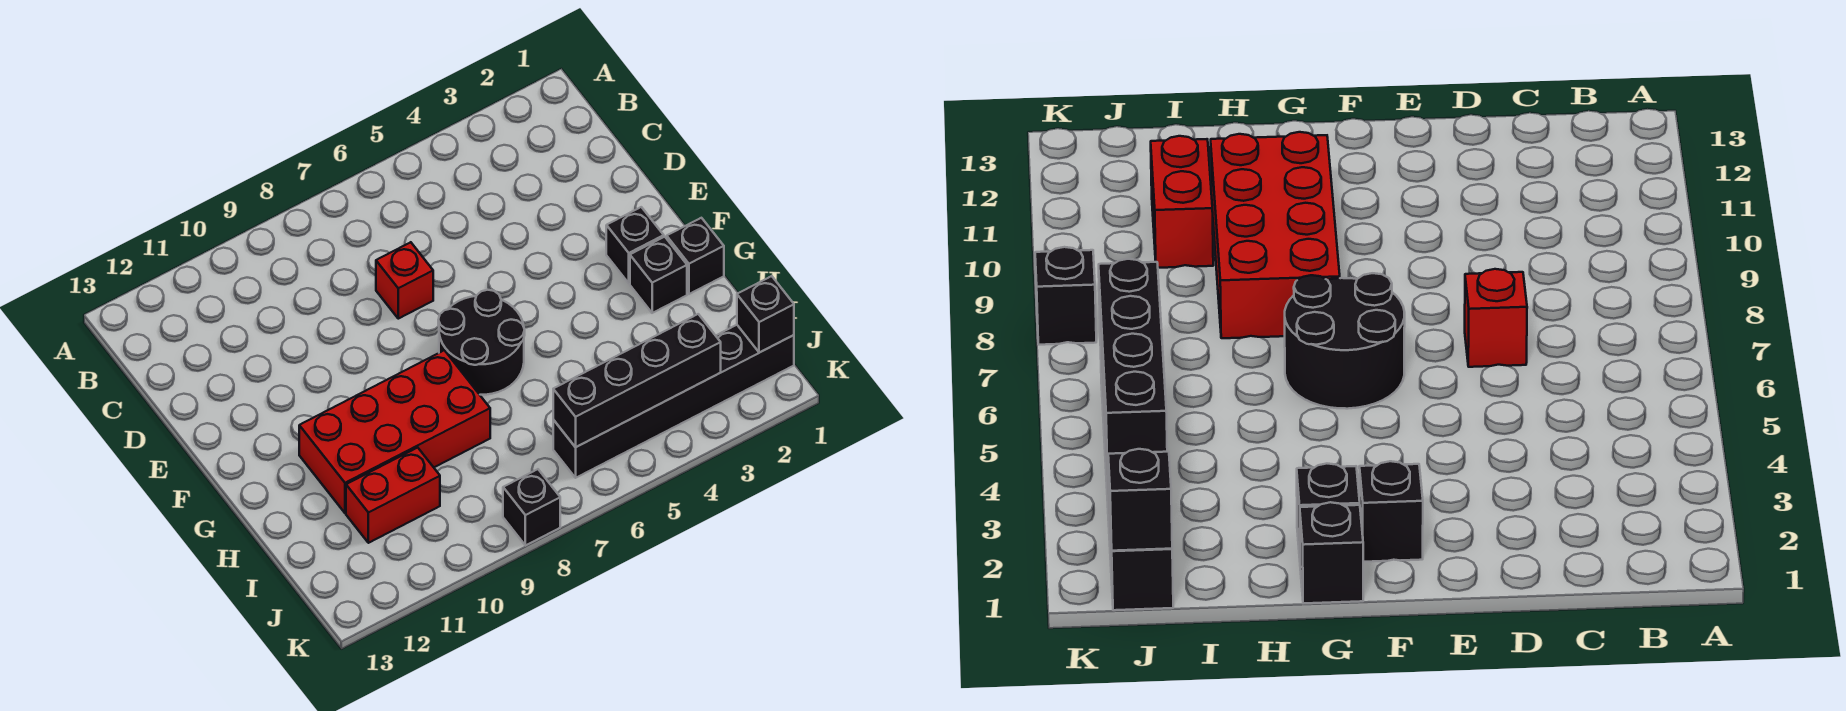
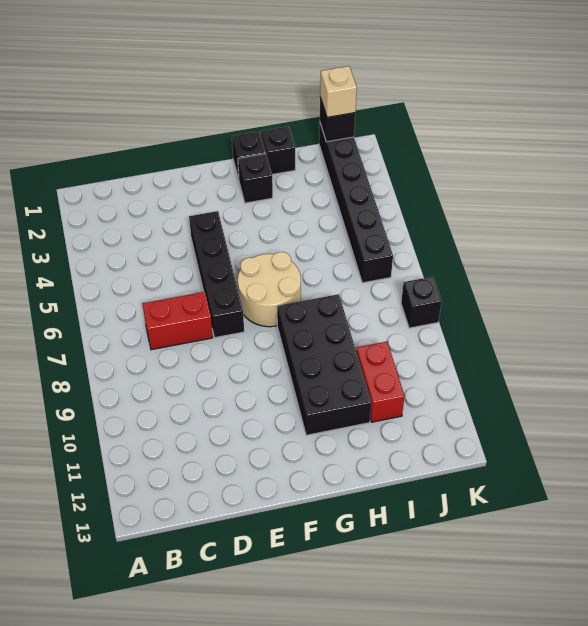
red brick D7 level 1 -> red brick C7:D7 level 1
black brick F2 level 1 -> black brick H1 level 1
black round brick F6:G7 level 1 -> tan round brick F6:G7 level 1
red brick G8:H11 level 1 -> black brick G8:H11 level 1
none -> tan brick J1 level 3
black brick J3:J6 level 2 -> black brick E4:E7 level 1

